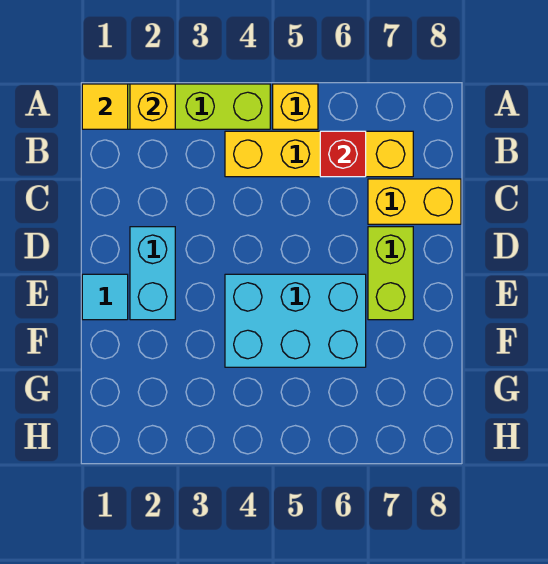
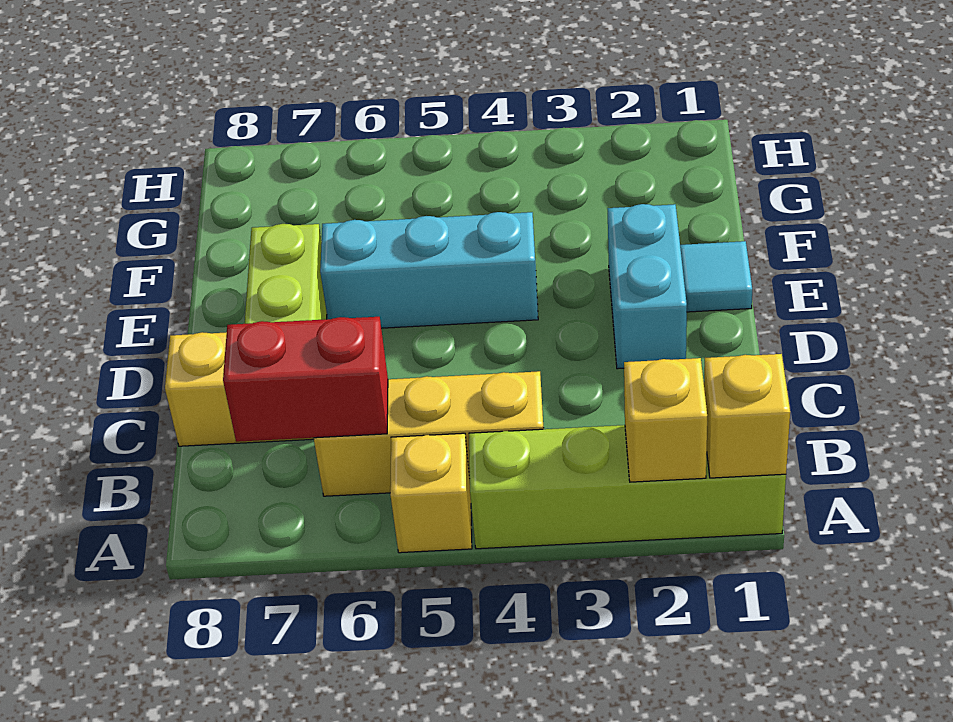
yellow tile A1 level 2 -> yellow brick A1 level 2
yellow brick B4:B7 level 1 -> yellow brick B4:B6 level 1
red brick B6 level 2 -> red brick B6:B7 level 2
cyan brick E4:F6 level 1 -> cyan brick E4:E6 level 1

